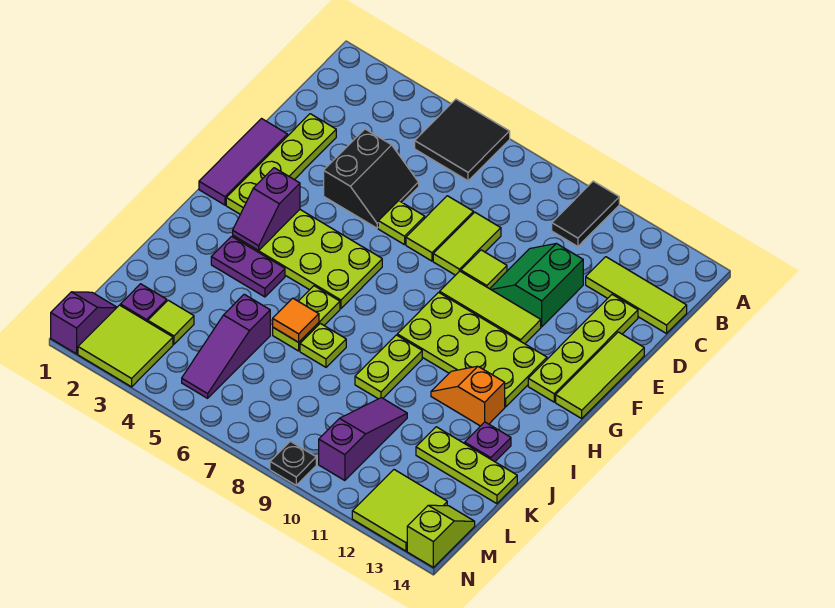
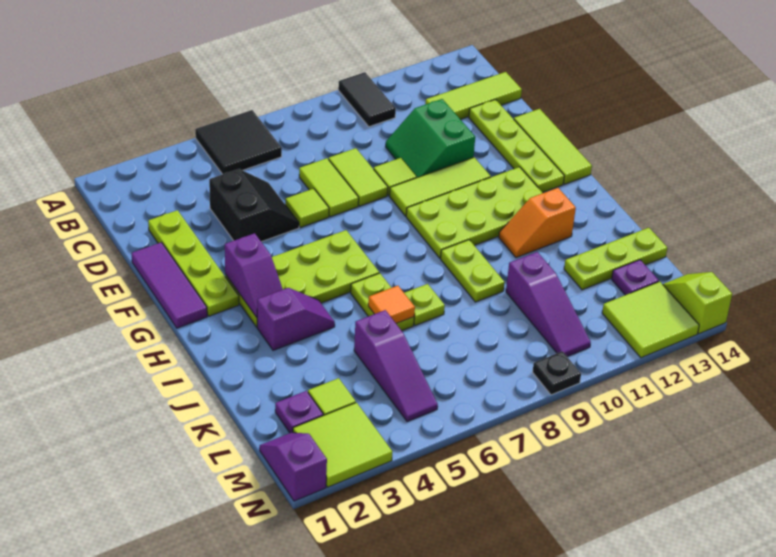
lime plate E6 level 1 -> lime tile E6 level 1
purple plate I3:I4 level 1 -> purple slope I3:I4 level 1 top 3
purple plate J13 level 1 -> purple plate L13 level 1
purple slope K10:M10 level 1 top M -> purple slope K10:M10 level 1 top K

